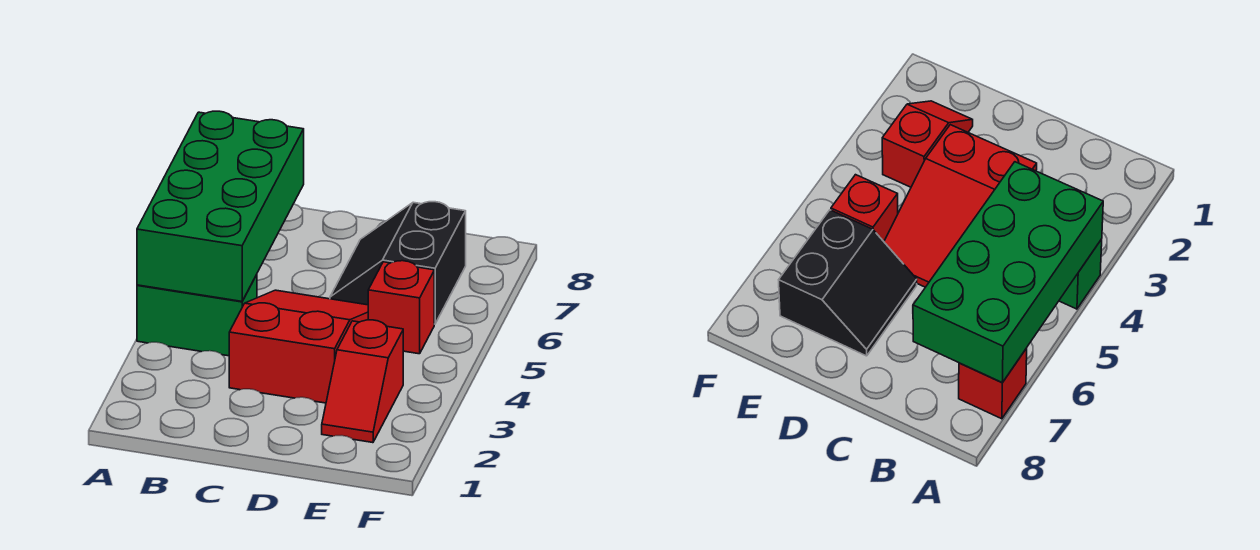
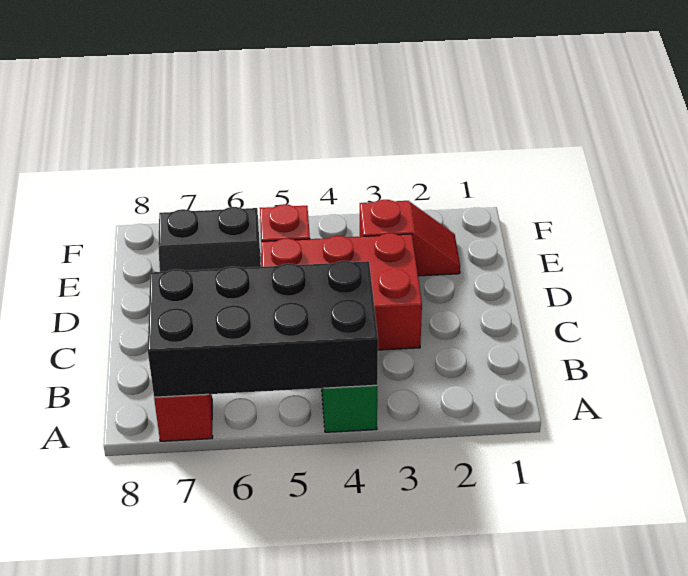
green brick A4:B7 level 2 -> black brick A4:B7 level 2
red slope C3:D5 level 1 top 3 -> red brick C3:D5 level 1

